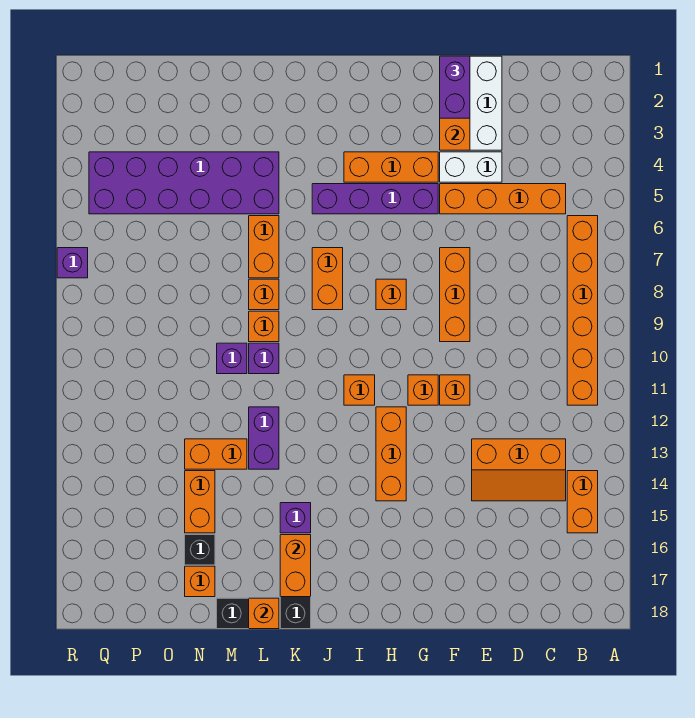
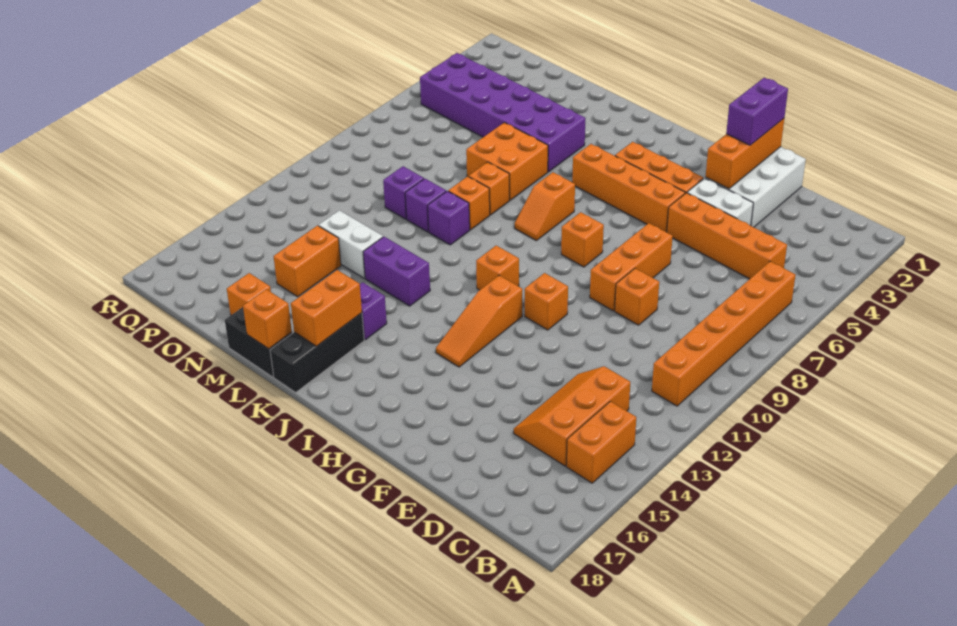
orange slope C13:E14 level 1 top 13 -> orange slope C13:D15 level 1 top C
orange brick F11 level 1 -> orange brick E9 level 1
purple brick G5:J5 level 1 -> orange brick G5:J5 level 1
orange brick H12:H14 level 1 -> orange slope H12:H14 level 1 top 12
orange brick J7:J8 level 1 -> orange slope J7:J8 level 1 top 7
orange brick L6:L7 level 1 -> orange brick L6:M7 level 1
purple brick L12:L13 level 1 -> purple brick K13:L13 level 1
orange brick M13:N13 level 1 -> white brick M13:N13 level 1
black brick N16 level 1 -> none
purple brick R7 level 1 -> purple brick N10 level 1

